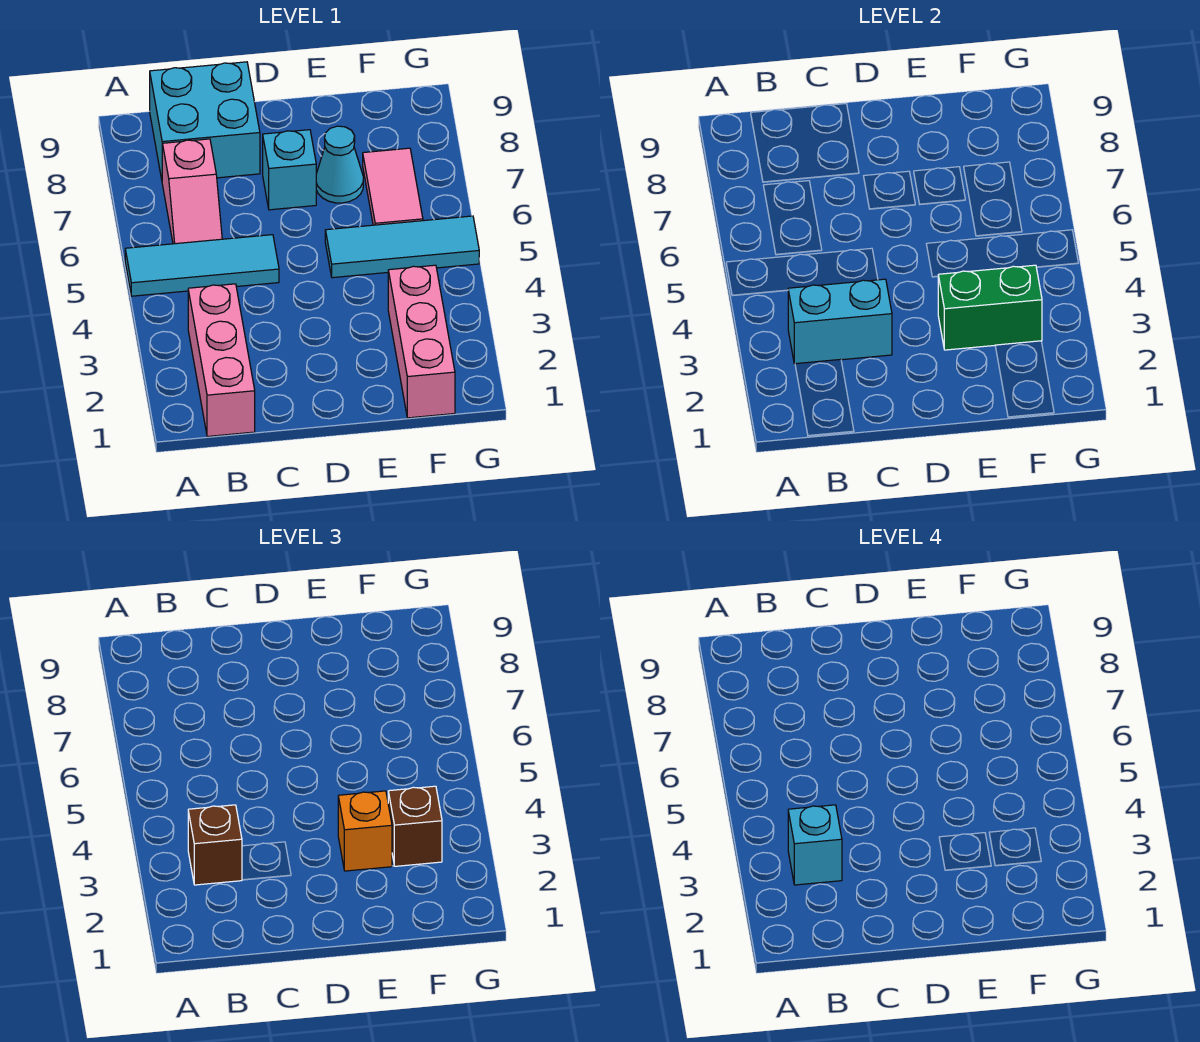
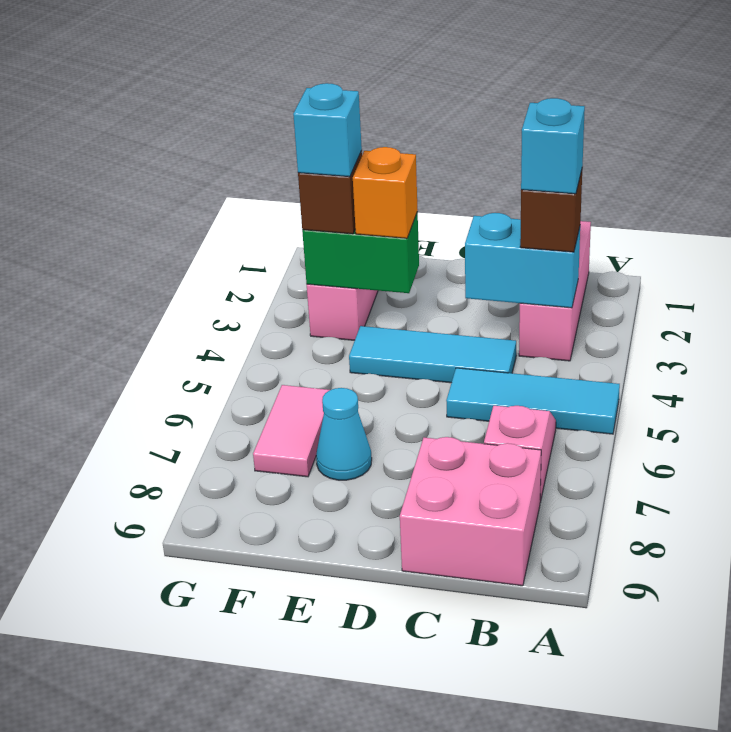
cyan brick B8:C9 level 1 -> pink brick B8:C9 level 1
cyan brick D7 level 1 -> cyan brick F3 level 4
cyan tile E5:G5 level 1 -> cyan tile C4:E4 level 1

